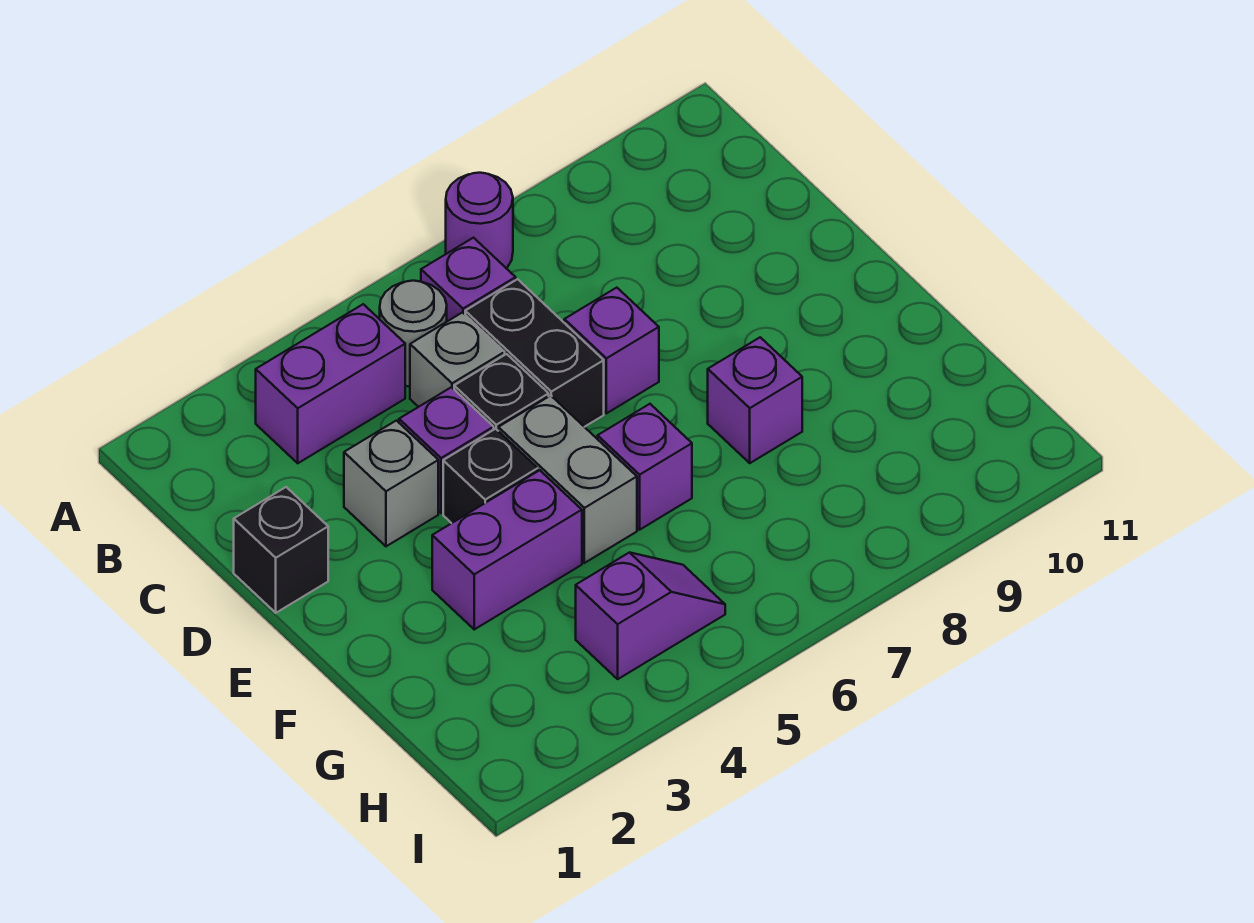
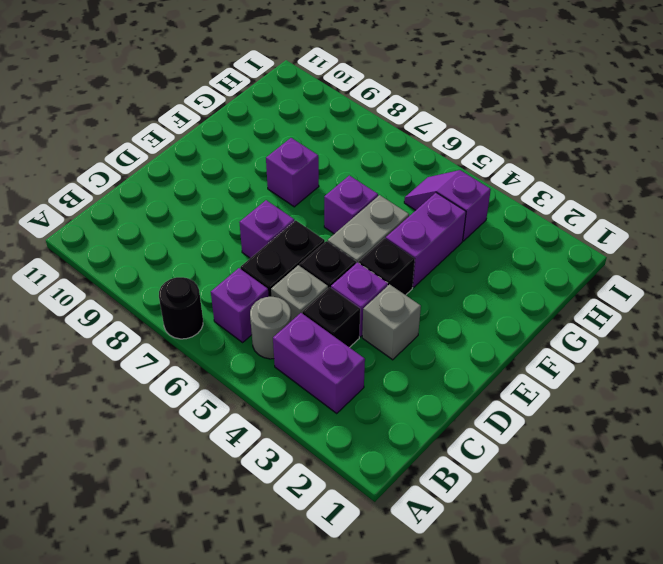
purple round brick A7 level 1 -> black round brick A7 level 1
black brick D1 level 1 -> black brick C4 level 1
purple brick F3:F4 level 1 -> purple brick F4:G4 level 1

